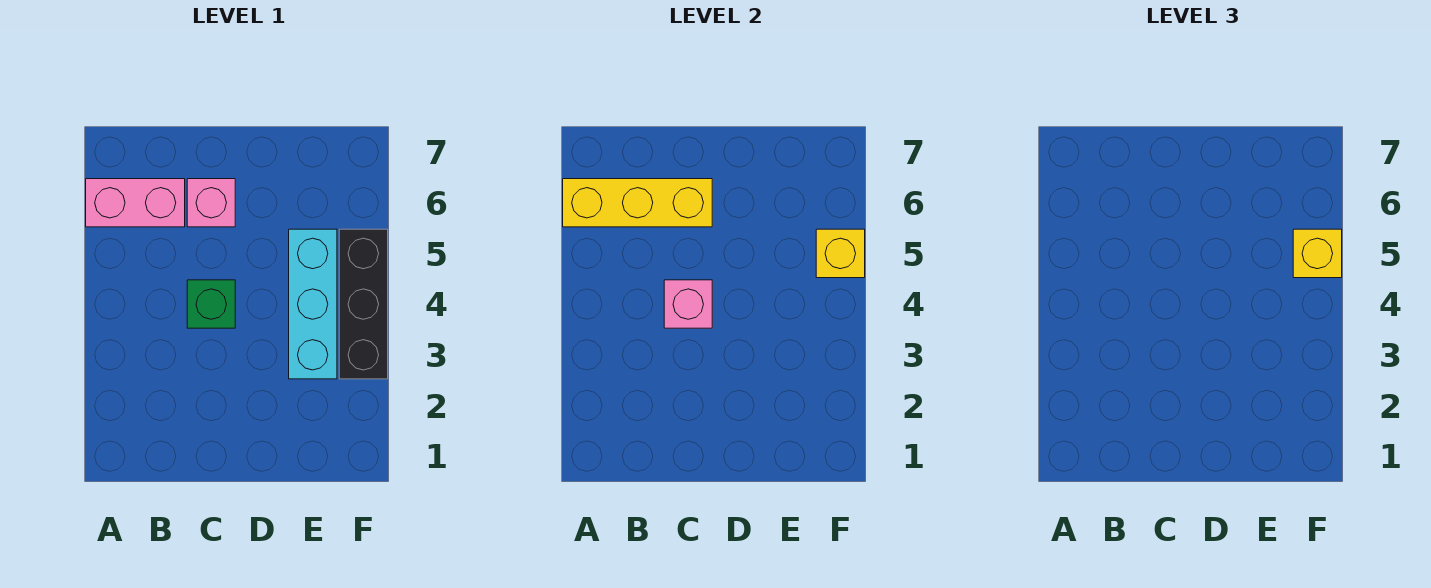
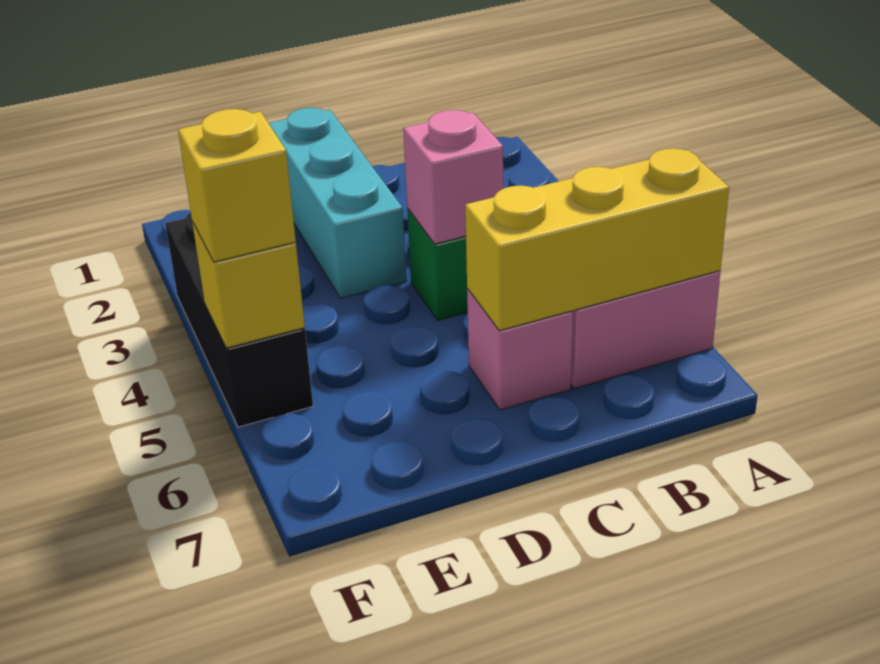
cyan brick E3:E5 level 1 -> cyan brick D1:D3 level 1

